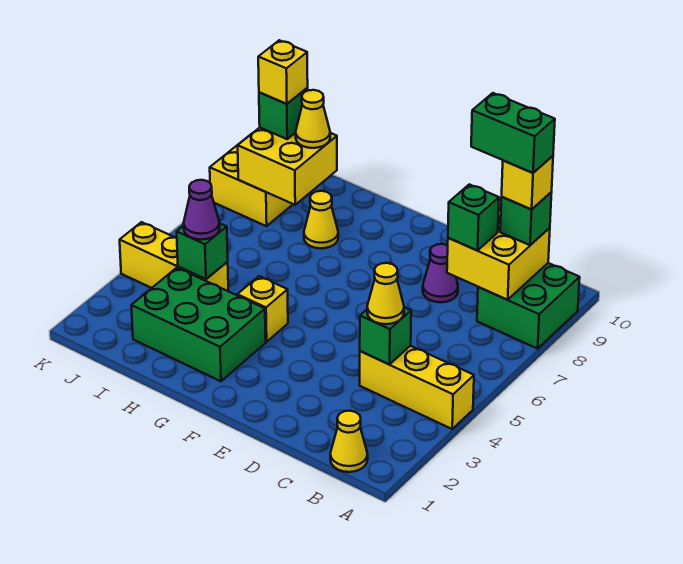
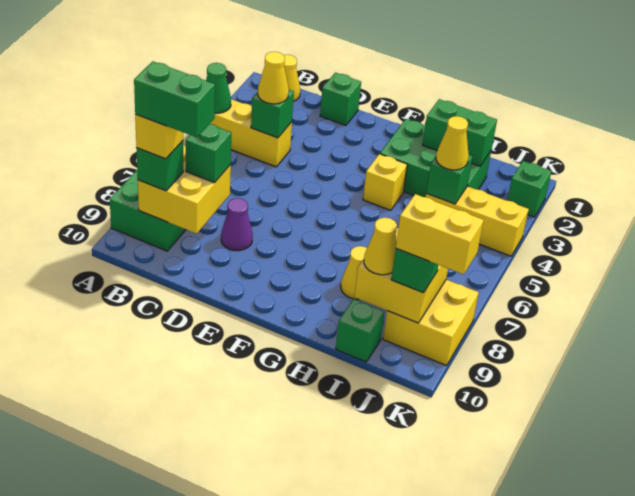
none -> green cone A4 level 2
none -> green brick D1 level 1
none -> green brick H2:I2 level 2
purple cone I4 level 3 -> yellow cone I4 level 3
none -> green brick I10 level 1
yellow brick J9 level 4 -> yellow brick J9:K9 level 4
none -> green brick K2 level 1

